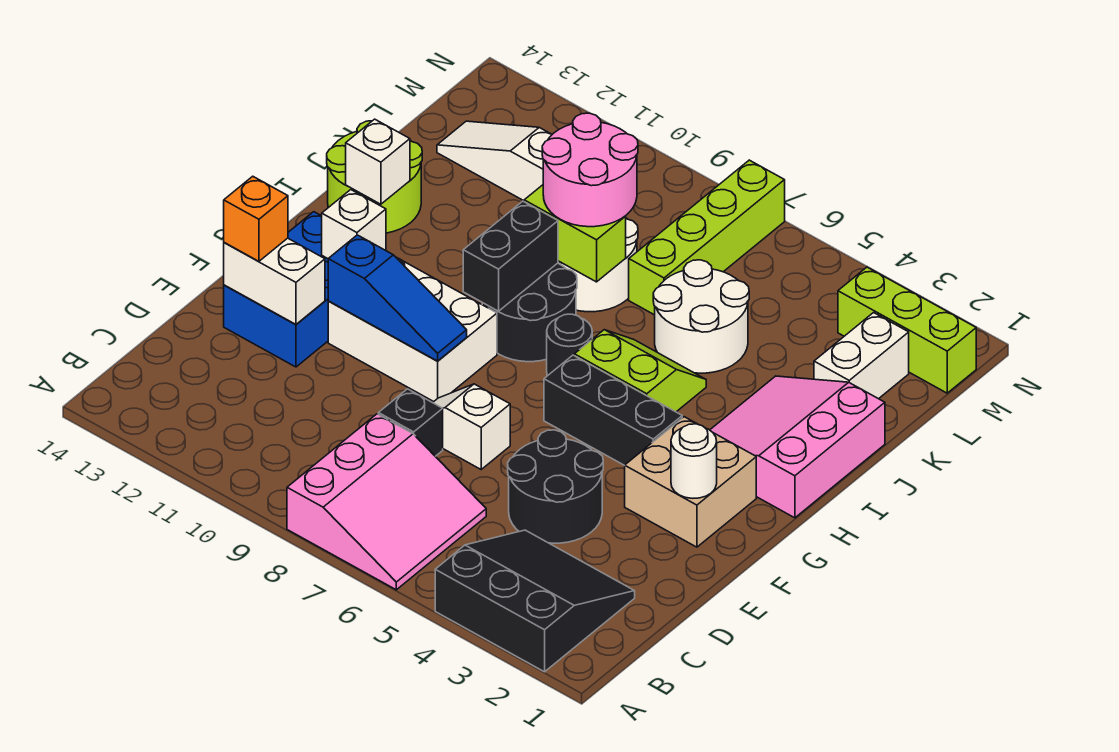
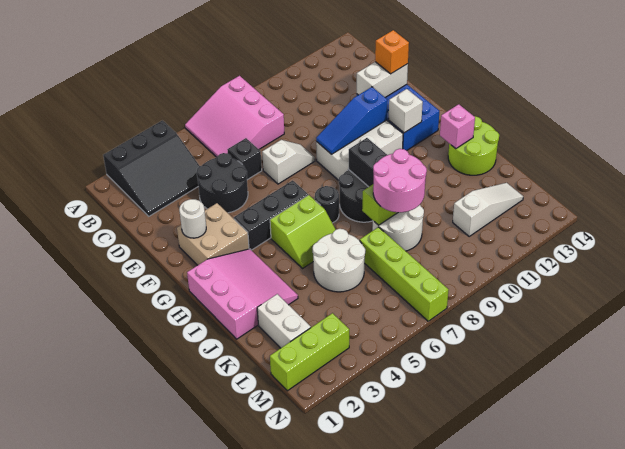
black brick D8 level 1 -> black brick D6 level 1
white brick I13 level 2 -> pink brick I13 level 2

